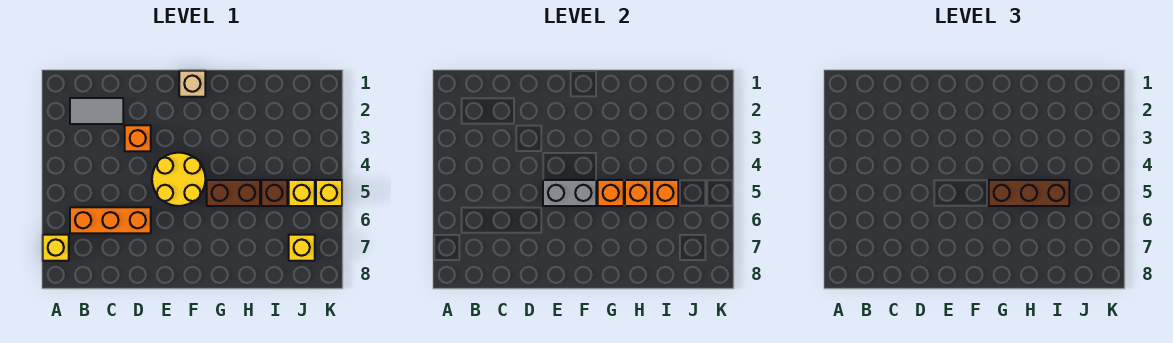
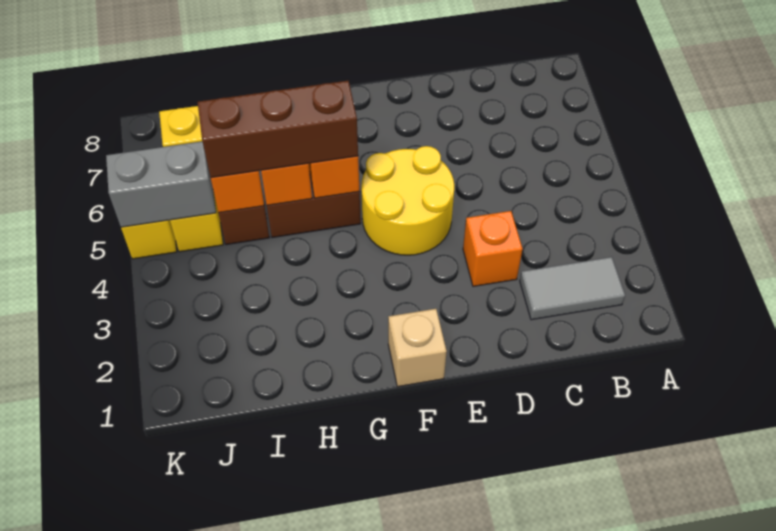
yellow brick A7 level 1 -> none
orange brick B6:D6 level 1 -> none
grey brick E5:F5 level 2 -> grey brick J5:K5 level 2

